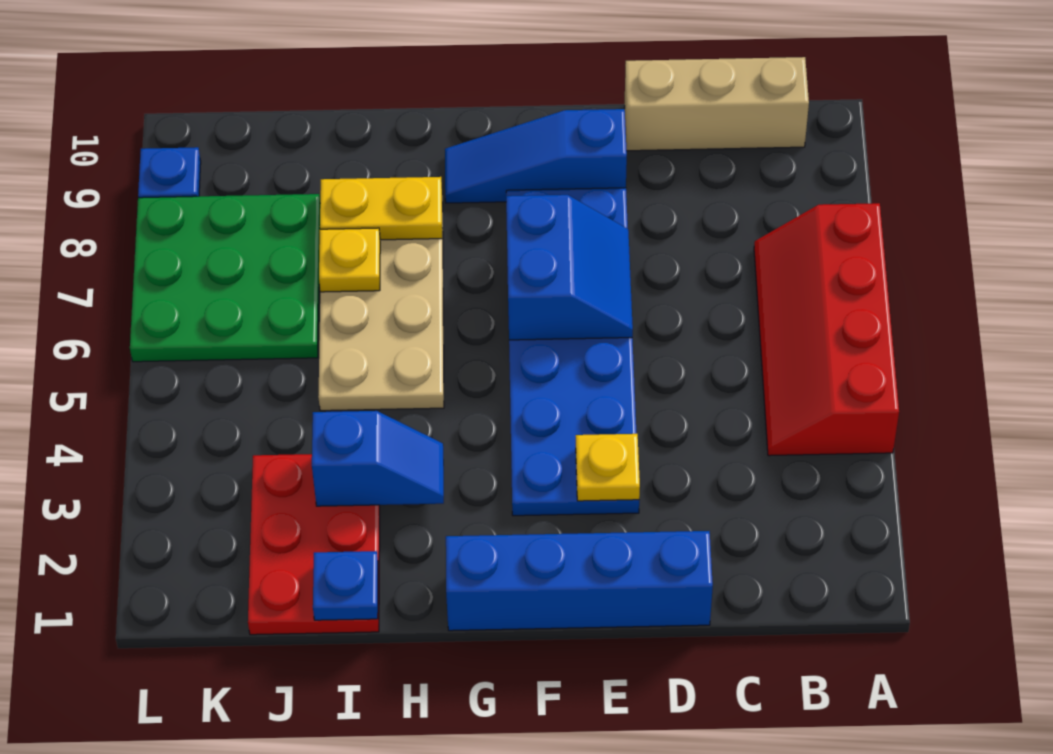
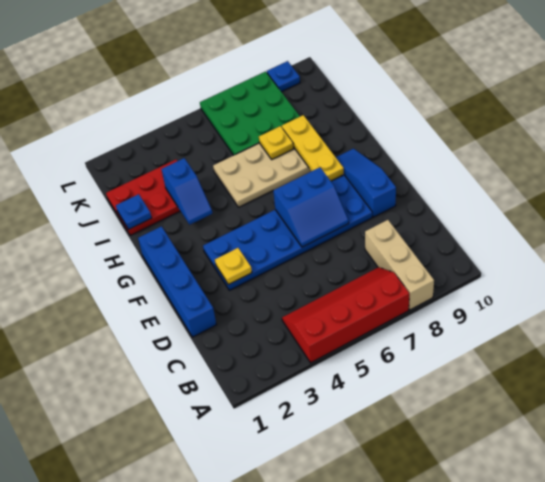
tan brick B10:D10 level 1 -> tan brick A8:C8 level 1
yellow plate H8:I8 level 2 -> yellow plate G8:I8 level 2

